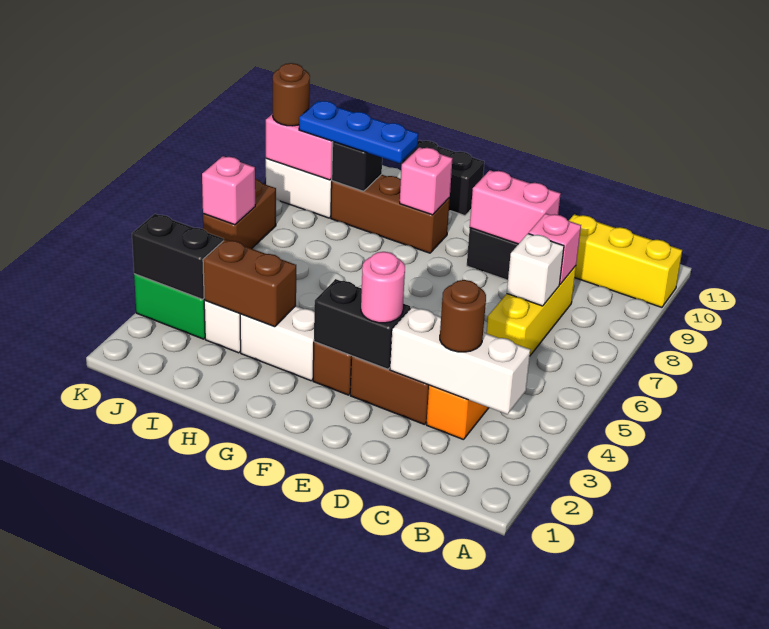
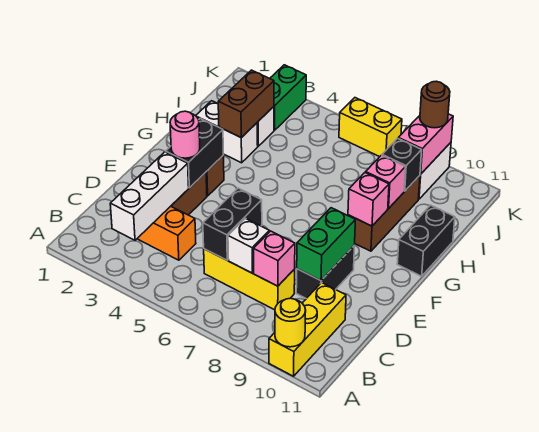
none -> yellow round brick A10 level 2
brown round brick C3 level 3 -> none
pink brick D9:E9 level 2 -> green brick D9:E9 level 2
white brick G3:H3 level 1 -> white brick H2:H3 level 1
blue plate H9:J9 level 3 -> none
black brick J3:K3 level 2 -> black brick C6:D6 level 2
brown brick K6:K7 level 1 -> yellow brick K6:K7 level 1
pink brick K6 level 2 -> pink brick H9 level 2

